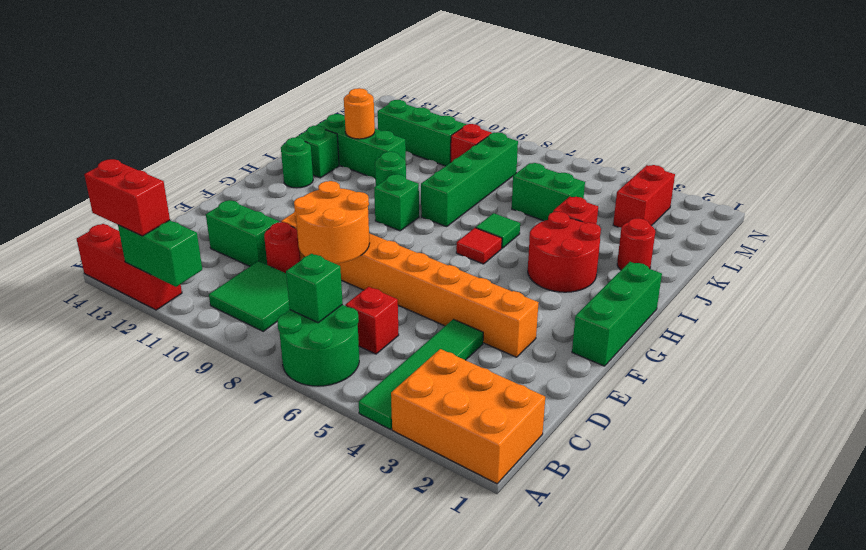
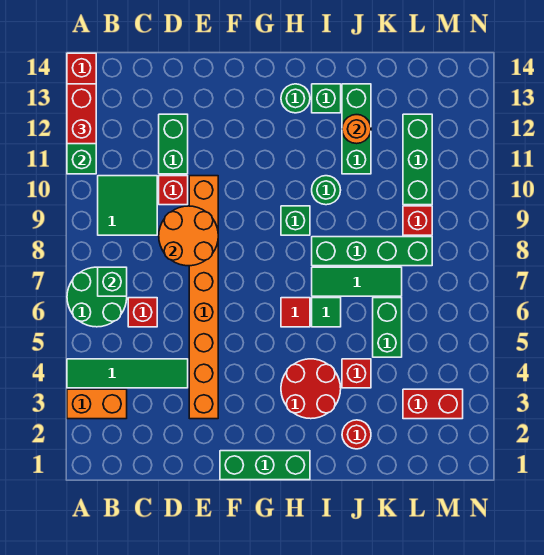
orange brick A1:B3 level 1 -> orange brick A3:B3 level 1
red round brick D10 level 1 -> red brick D10 level 1
none -> green tile I7:K7 level 1

